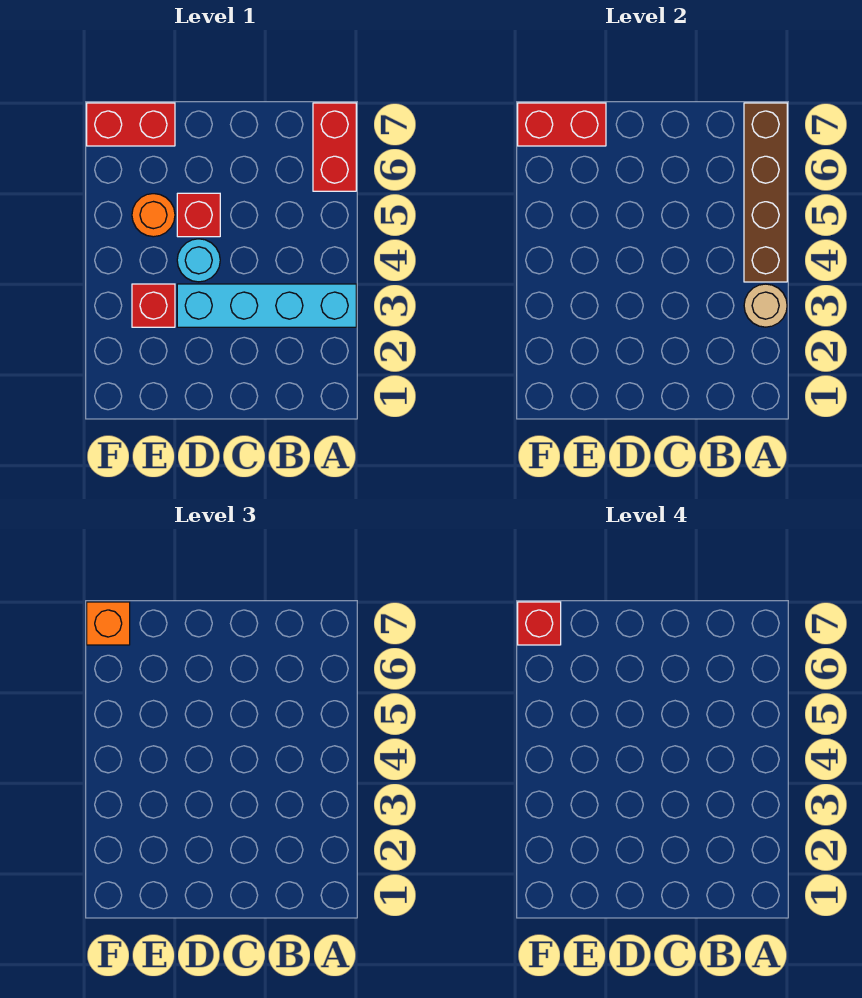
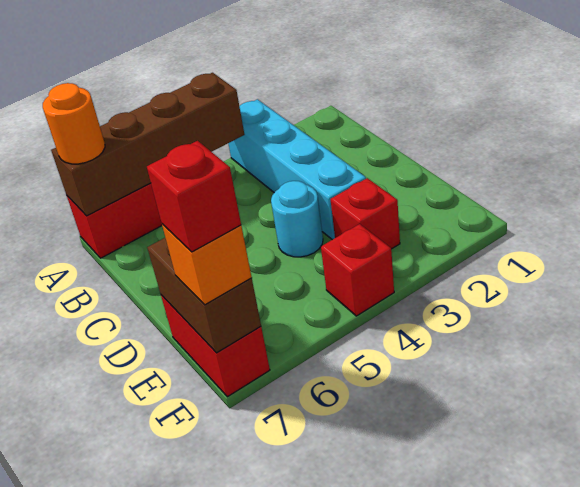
tan round brick A3 level 2 -> none
red brick D5 level 1 -> red brick F4 level 1
orange round brick E5 level 1 -> orange round brick A7 level 3
red brick E7:F7 level 2 -> brown brick E7:F7 level 2

